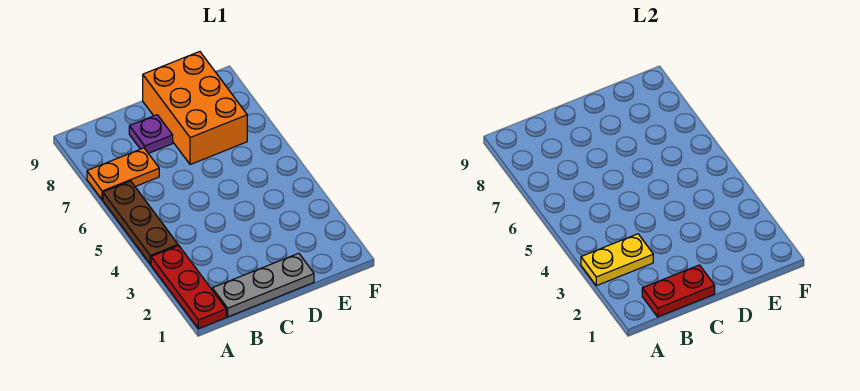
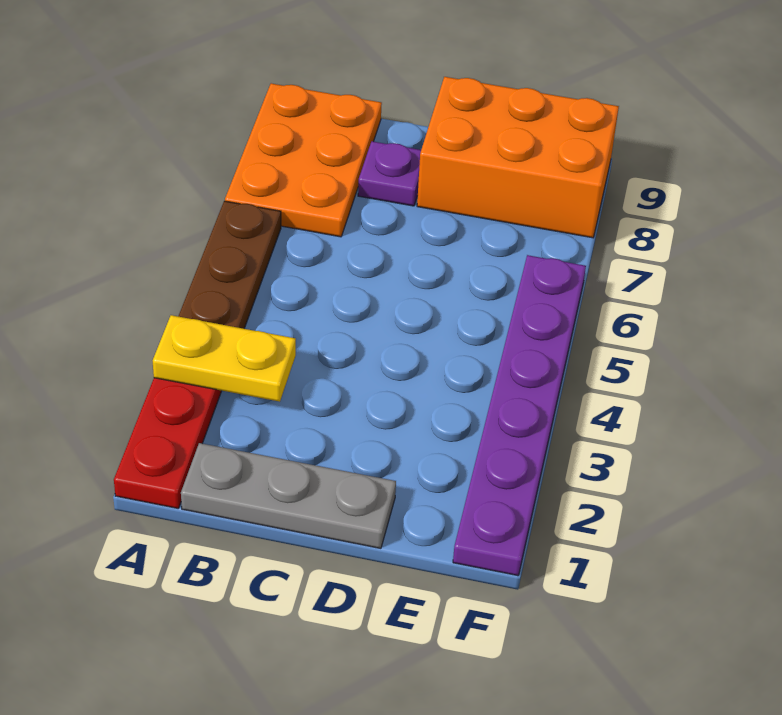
orange plate A7:B7 level 1 -> orange plate A7:B9 level 1
red plate B1:C1 level 2 -> none
orange brick D7:E9 level 1 -> orange brick D8:F9 level 1
none -> purple plate F1:F6 level 1

